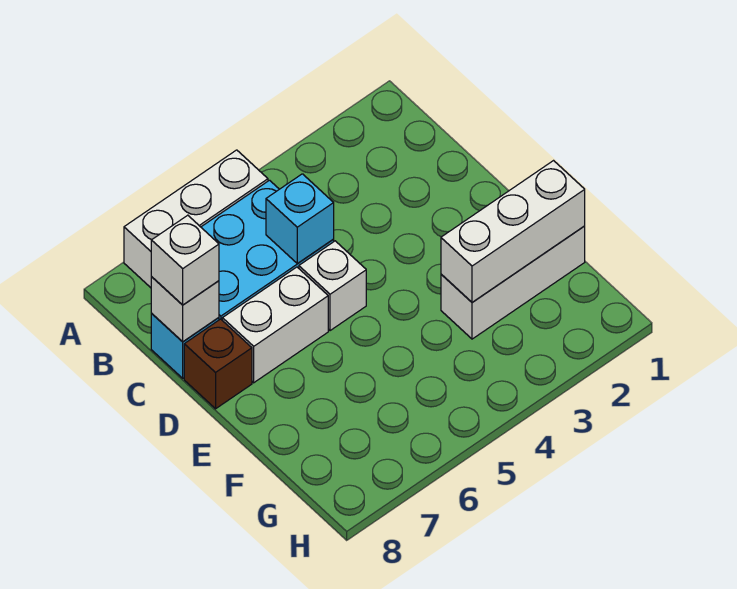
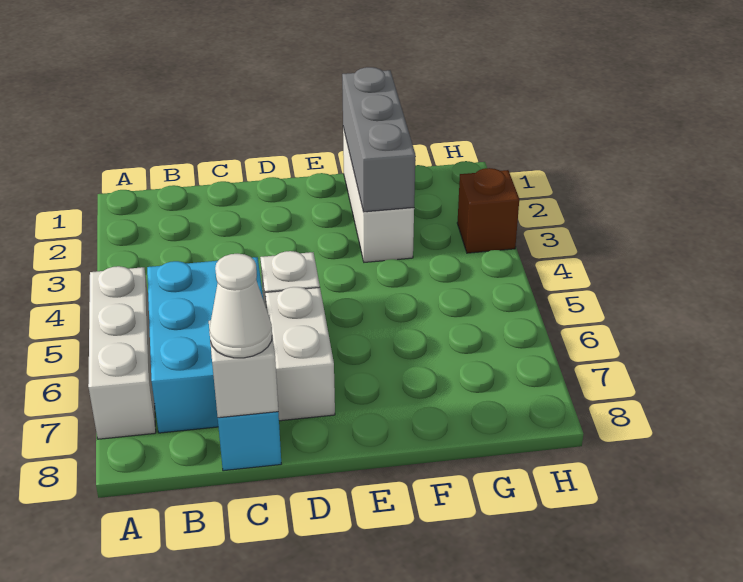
cyan brick C5 level 2 -> none
white brick C8 level 3 -> white cone C8 level 3
brown brick D8 level 1 -> brown brick H3 level 1
white brick F1:F3 level 2 -> grey brick F1:F3 level 2

